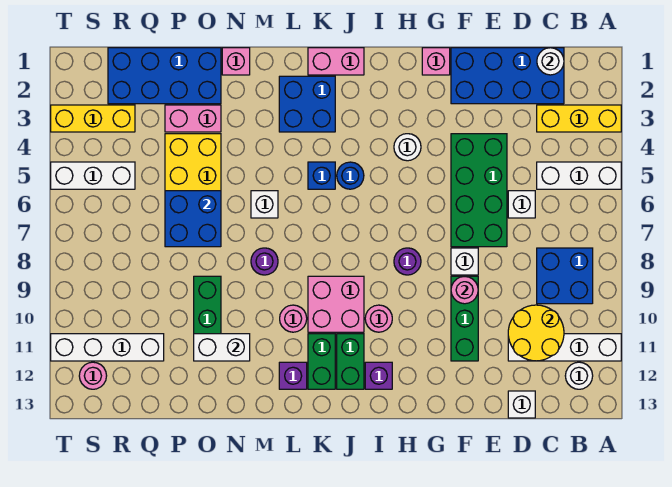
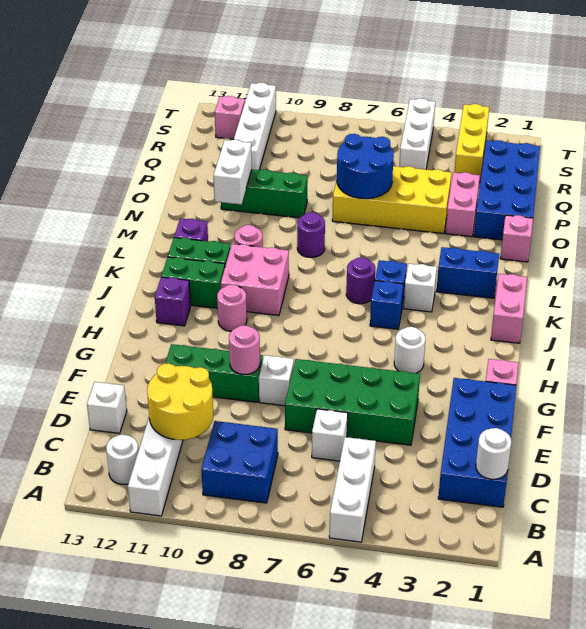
yellow brick A3:C3 level 1 -> none
purple round brick H8 level 1 -> purple round brick K6 level 1
blue round brick J5 level 1 -> blue brick J5 level 1
blue brick K2:L3 level 1 -> blue brick L2:L3 level 1
white brick M6 level 1 -> white brick K4 level 1
blue brick O6:P7 level 2 -> blue round brick O6:P7 level 2
pink round brick S12 level 1 -> pink brick S12 level 1

